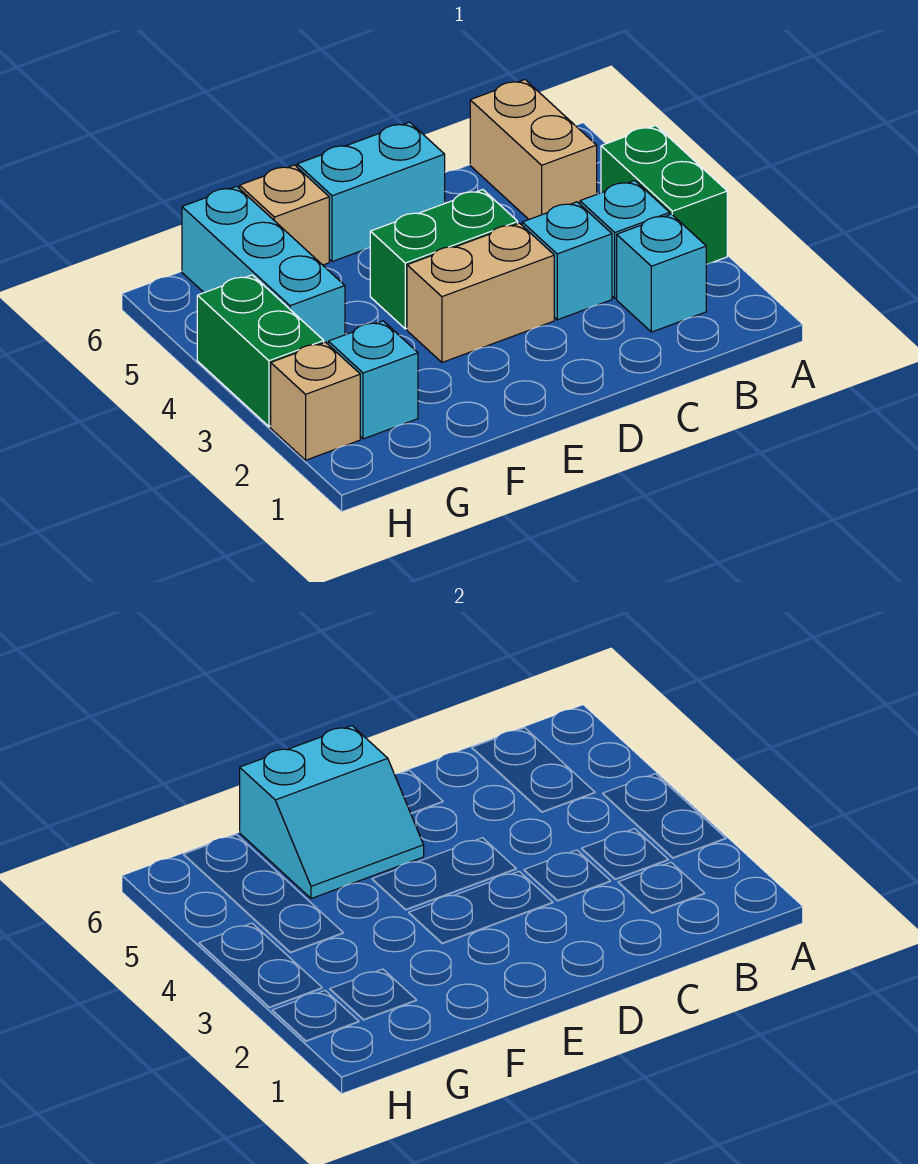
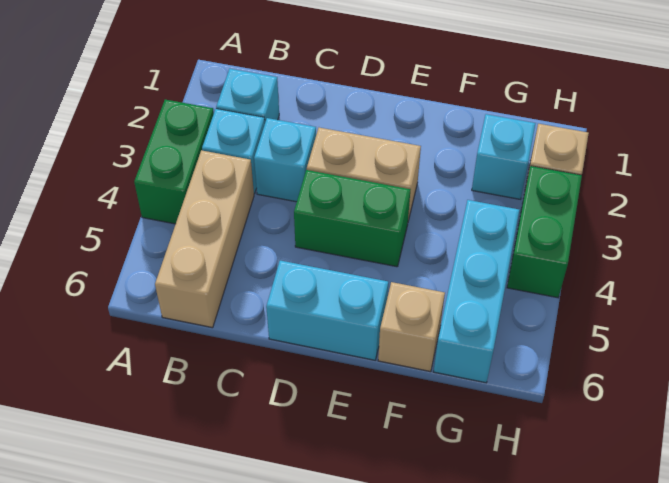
tan brick B5:B6 level 1 -> tan brick B4:B6 level 1
cyan slope E5:F6 level 2 top 6 -> none

